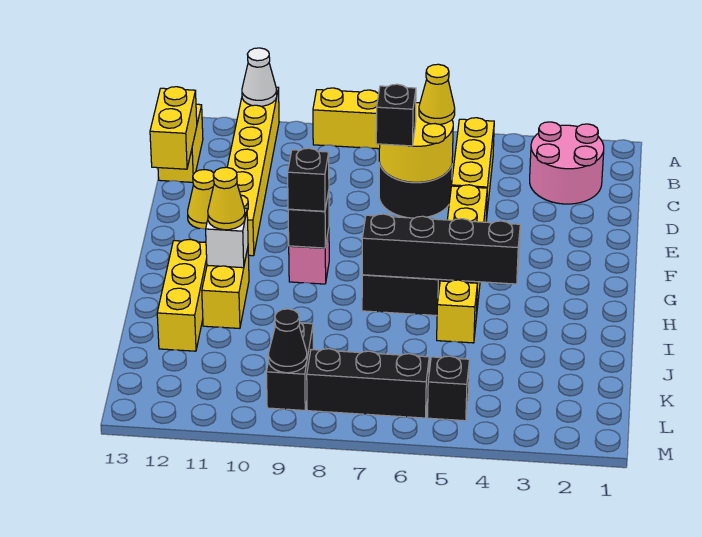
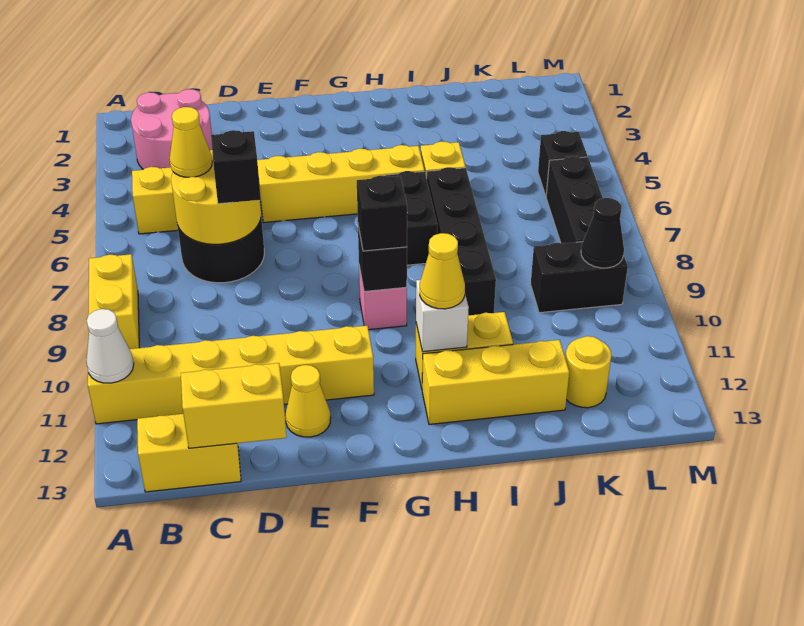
black brick H4:H7 level 2 -> black brick I6:I9 level 1
none -> yellow round brick K12 level 1

